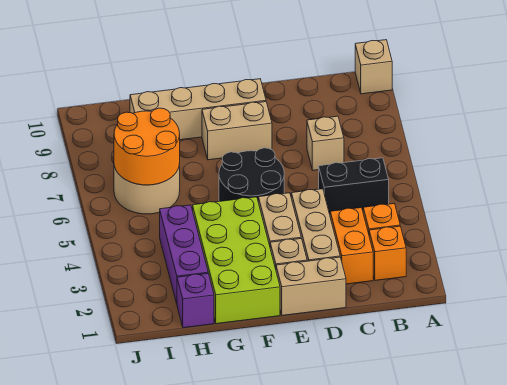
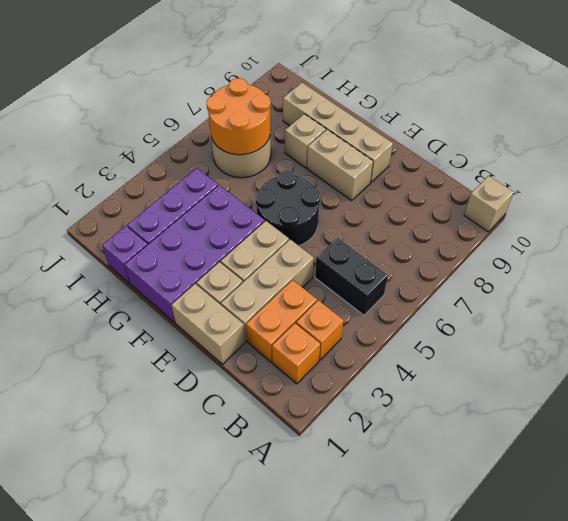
tan brick C7 level 1 -> tan brick G8 level 1
lime brick F1:G4 level 1 -> purple brick F1:G4 level 1

